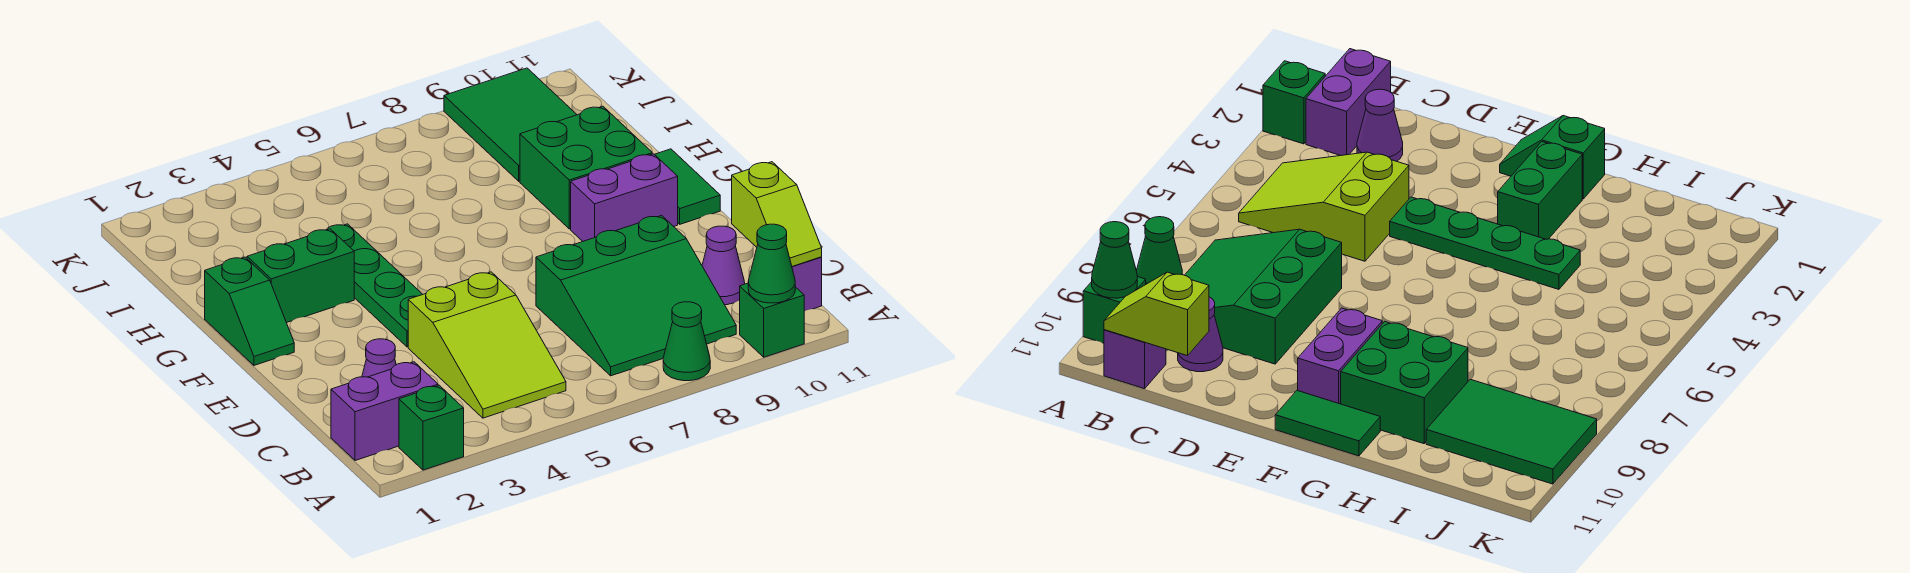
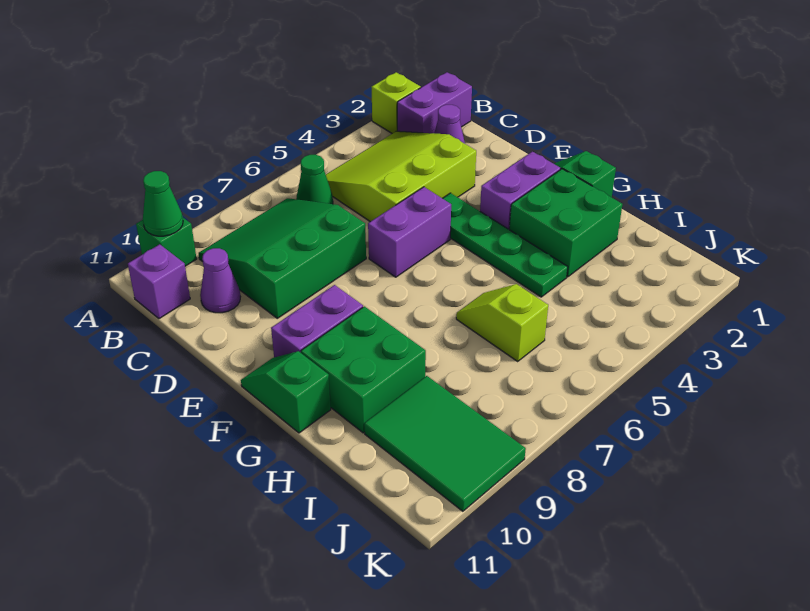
green brick A2 level 1 -> lime brick A2 level 1
green cone A8 level 1 -> green cone B6 level 1
lime slope B4:D5 level 1 top D -> lime slope B3:D5 level 1 top D
lime slope B11:C11 level 2 top C -> lime slope H6:I6 level 1 top I
none -> purple brick E5:E6 level 1
none -> purple brick F2:F3 level 1
green tile F11:G11 level 1 -> green slope F11:G11 level 1 top G
green brick G2:G3 level 1 -> green brick G2:H3 level 1

